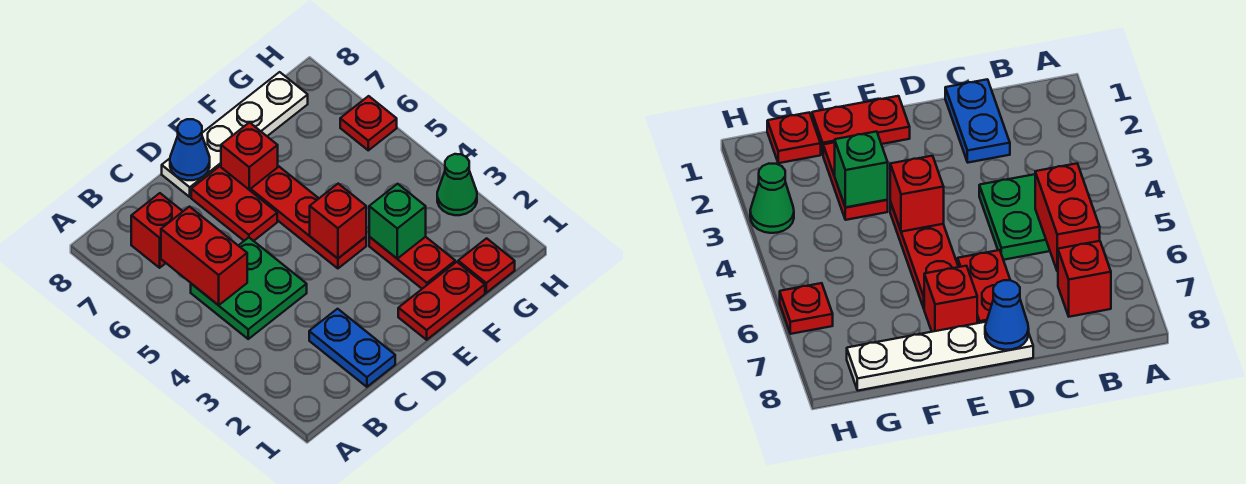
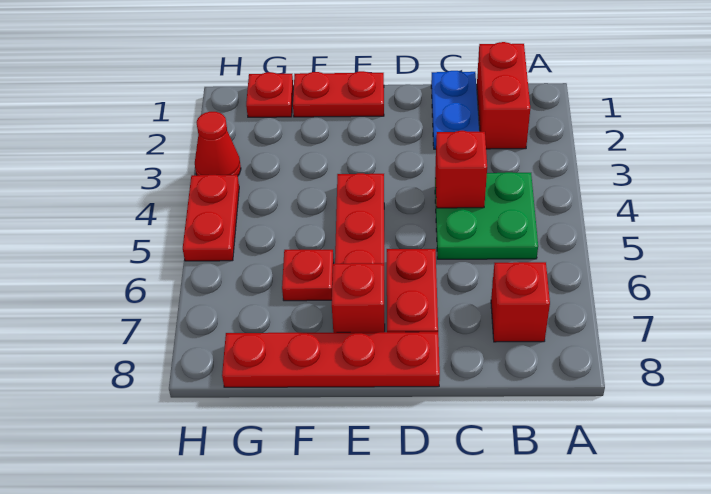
red brick B5:B6 level 2 -> red brick B1:B2 level 1
white plate D8:G8 level 1 -> red plate D8:G8 level 1
blue cone D8 level 2 -> none
red brick E4 level 2 -> red brick C4 level 2
red plate F2:F3 level 1 -> red plate H4:H5 level 1
green brick F3 level 2 -> none
green cone H3 level 1 -> red cone H3 level 1
red plate H6 level 1 -> red plate F6 level 1

